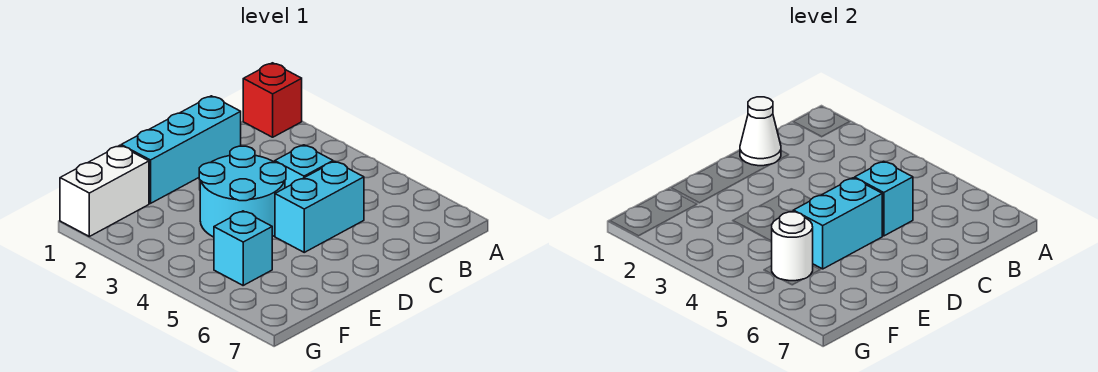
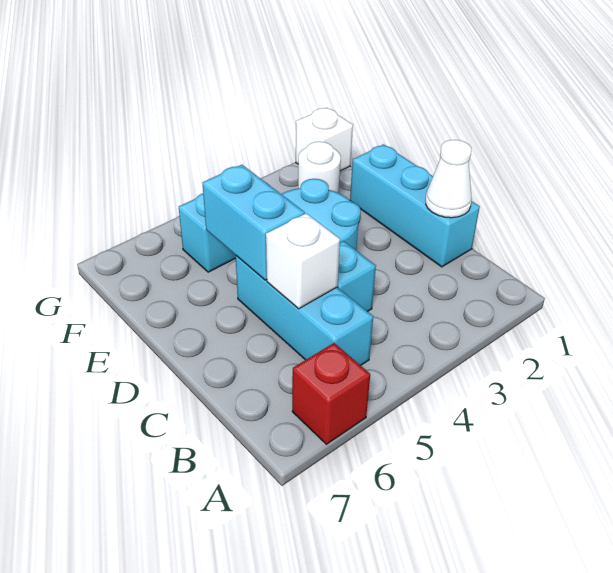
red brick A1 level 1 -> red brick A6 level 1
cyan brick C5:D5 level 1 -> cyan brick B5:D5 level 1
cyan brick C5 level 2 -> white brick C5 level 2
white brick F1:G1 level 1 -> white brick G1 level 1
white round brick F5 level 2 -> white round brick F2 level 1

